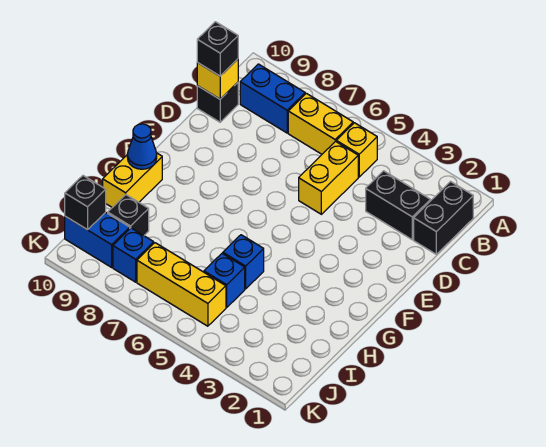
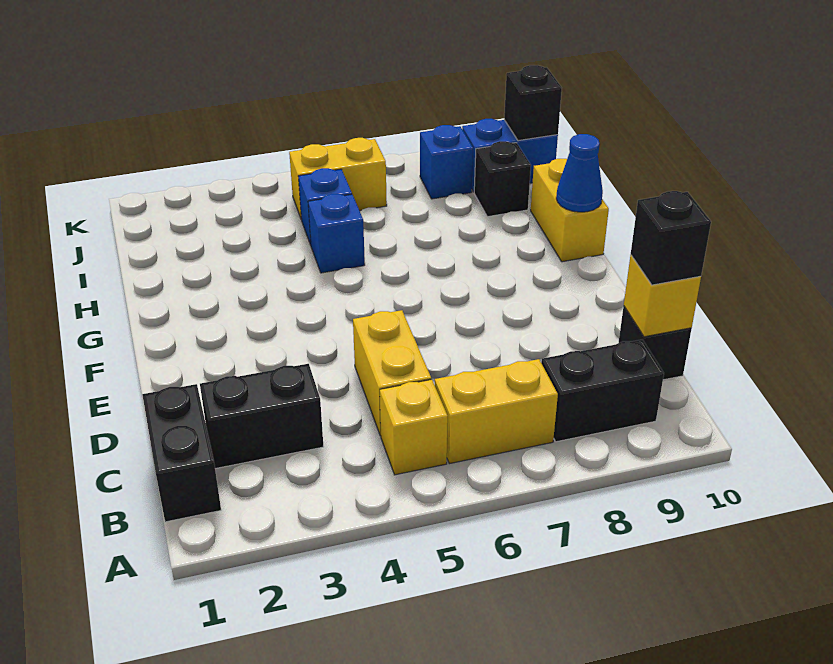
blue brick B8:B9 level 1 -> black brick B8:B9 level 1
yellow brick J5:J7 level 1 -> yellow brick J5:J6 level 1

